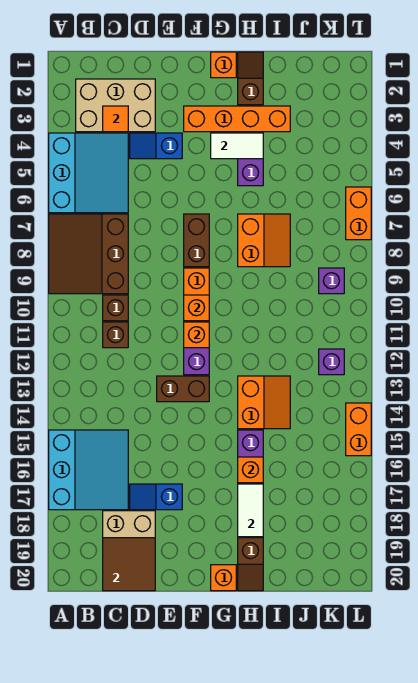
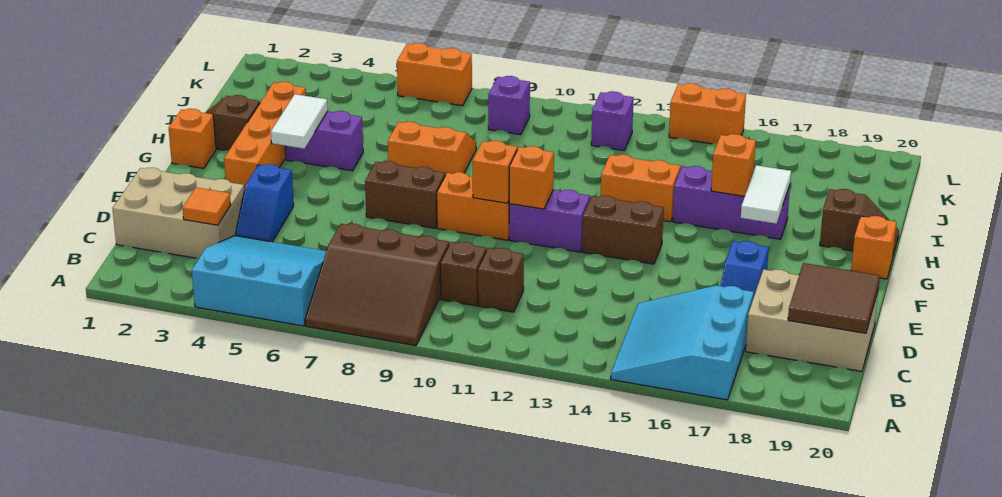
cyan slope A15:C17 level 1 top A -> cyan slope A15:C17 level 1 top 17
tan brick B2:D3 level 1 -> tan brick C1:D3 level 1
brown brick E13:F13 level 1 -> brown brick F13:F14 level 1
white tile H17:H18 level 2 -> white tile G17:H17 level 2

